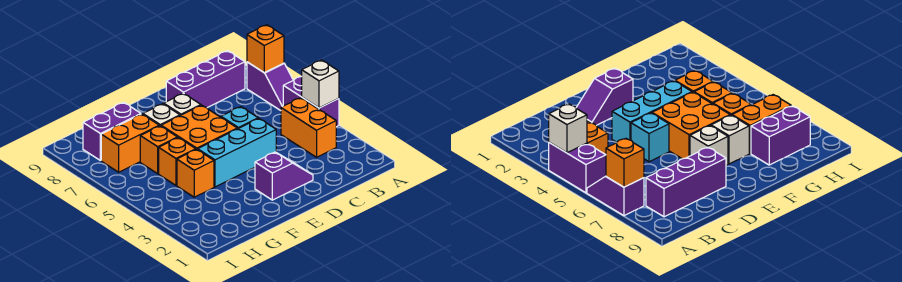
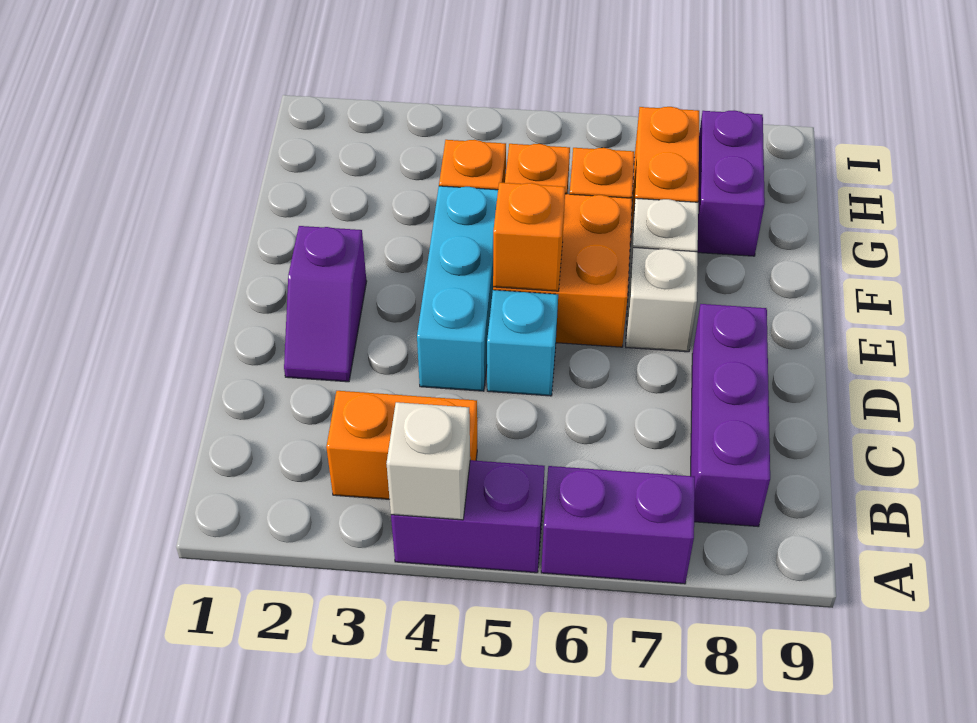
purple slope A6:A7 level 1 top 7 -> purple brick A6:A7 level 1
orange brick A7 level 2 -> orange brick E5 level 2

